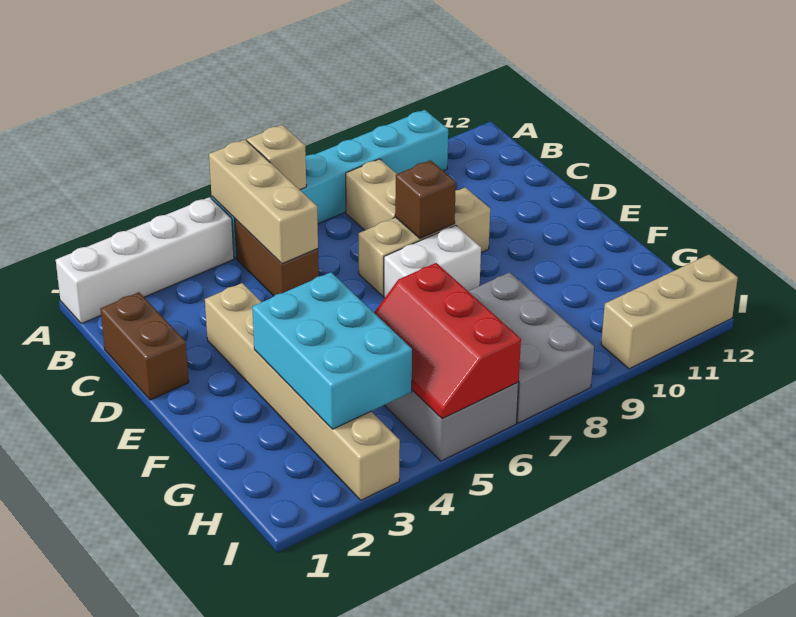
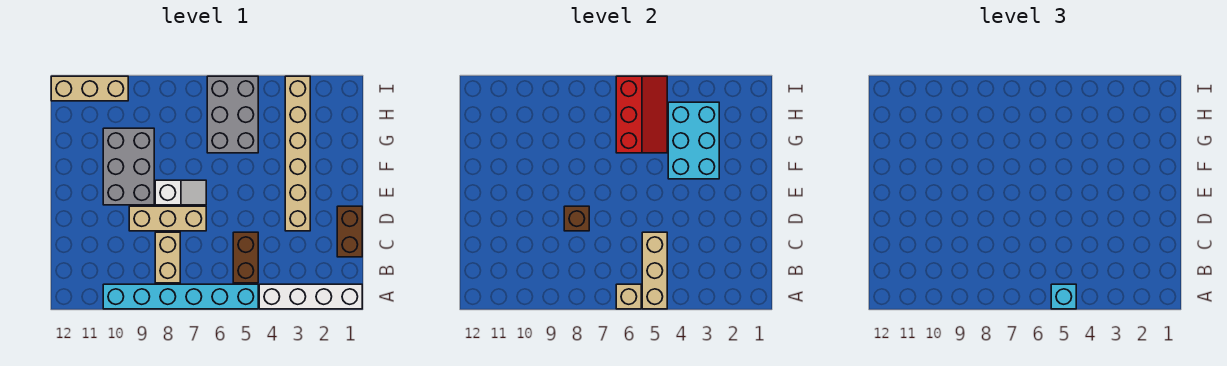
none -> cyan brick A5 level 3
white brick E7:E8 level 1 -> white slope E7:E8 level 1 top 8
grey brick G7:I8 level 1 -> grey brick E9:G10 level 1

